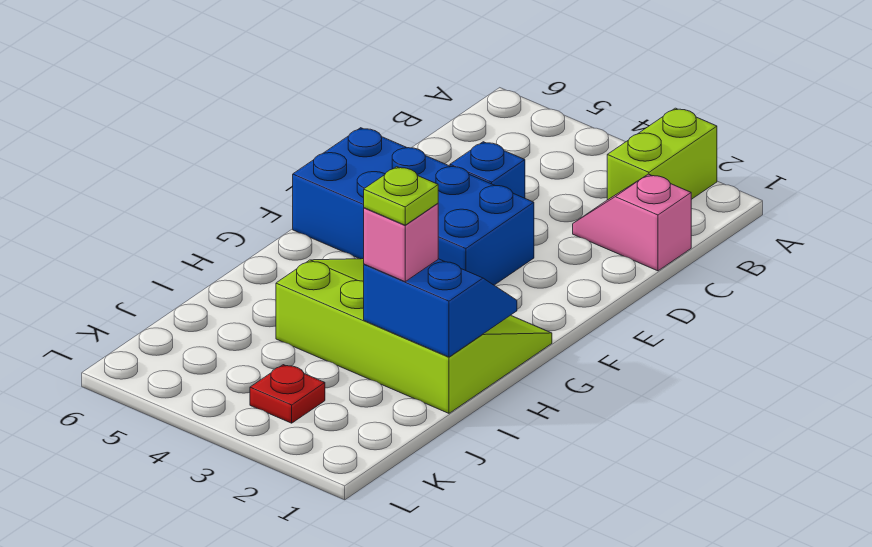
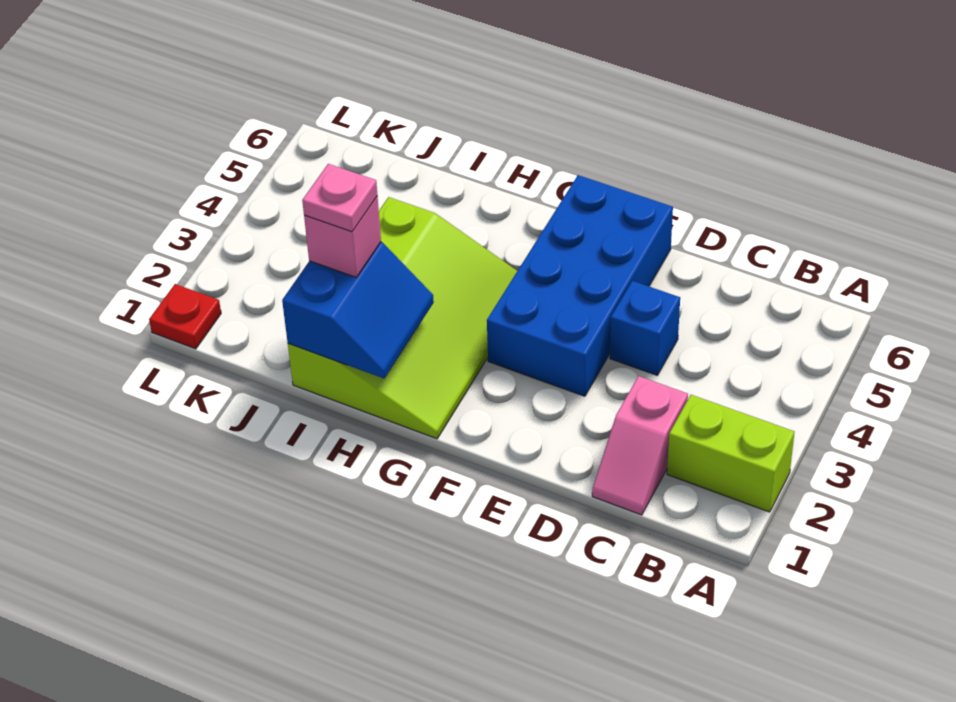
pink slope C1:C2 level 1 top 1 -> pink slope C1:C2 level 1 top 2
lime plate I2 level 4 -> pink plate I2 level 4
red plate K3 level 1 -> red plate L1 level 1

